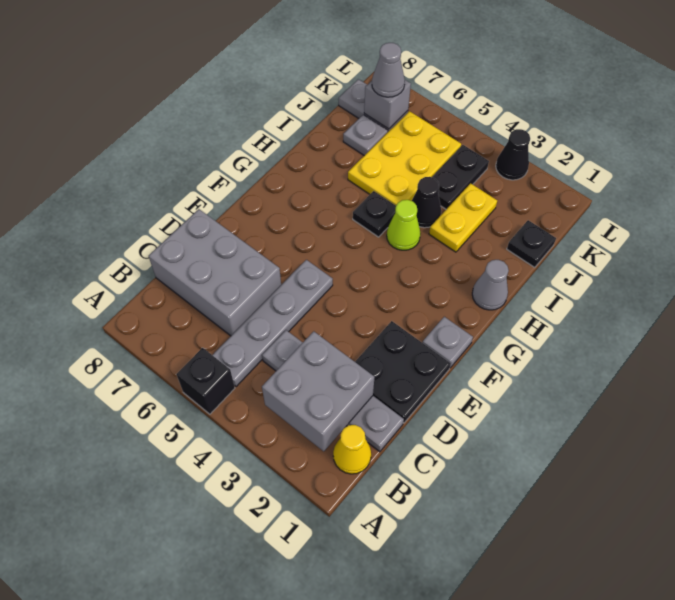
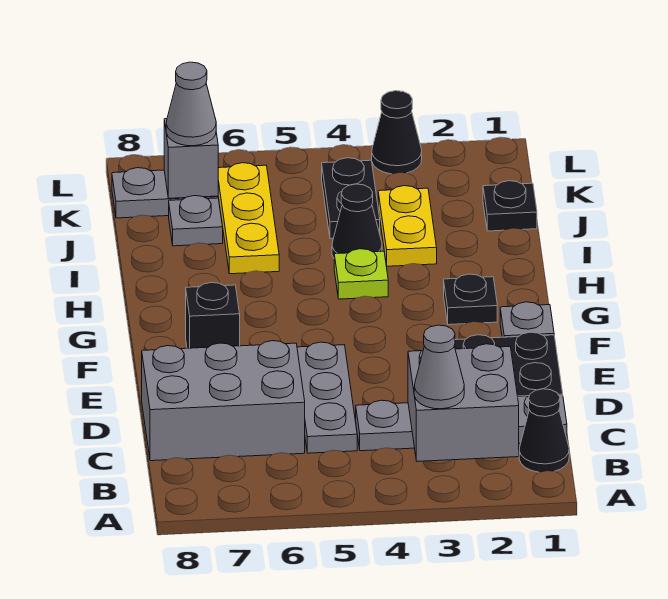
black brick A5 level 1 -> black brick F7 level 1
yellow cone B1 level 1 -> black cone B1 level 1
grey plate B5:E5 level 1 -> grey plate C5:E5 level 1
grey cone H1 level 1 -> grey cone B3 level 3
lime cone H4 level 1 -> lime plate H4 level 1
black plate H5 level 1 -> black plate G2 level 1
yellow plate I5:K6 level 1 -> yellow plate I6:K6 level 1

